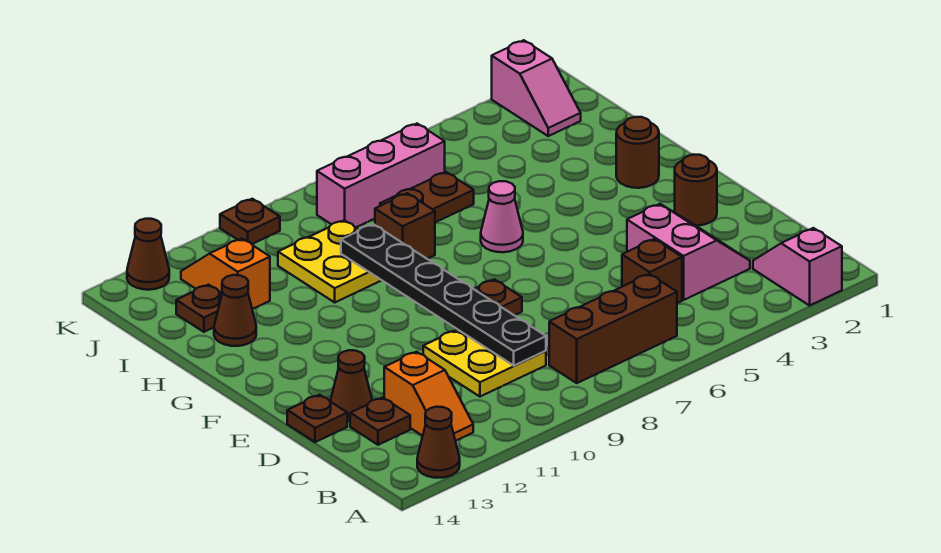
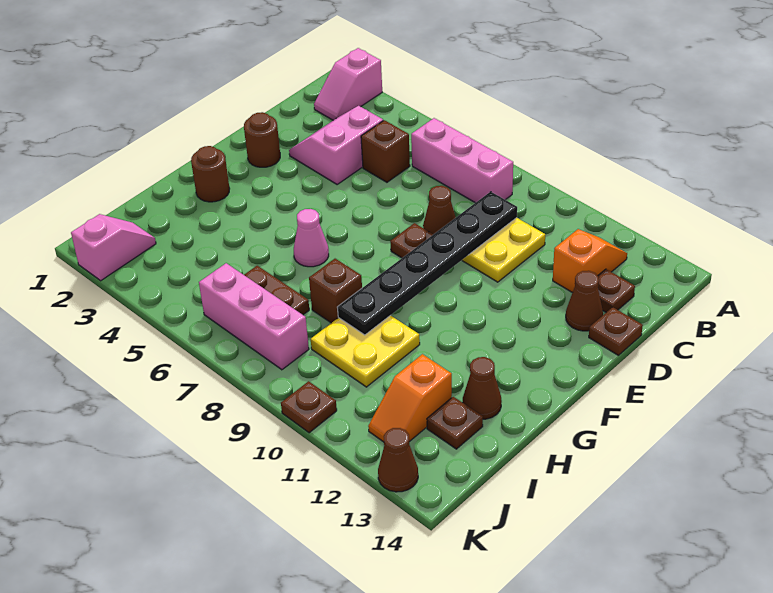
brown cone A13 level 1 -> brown cone D8 level 1
brown brick B6:B8 level 1 -> pink brick B6:B8 level 1

